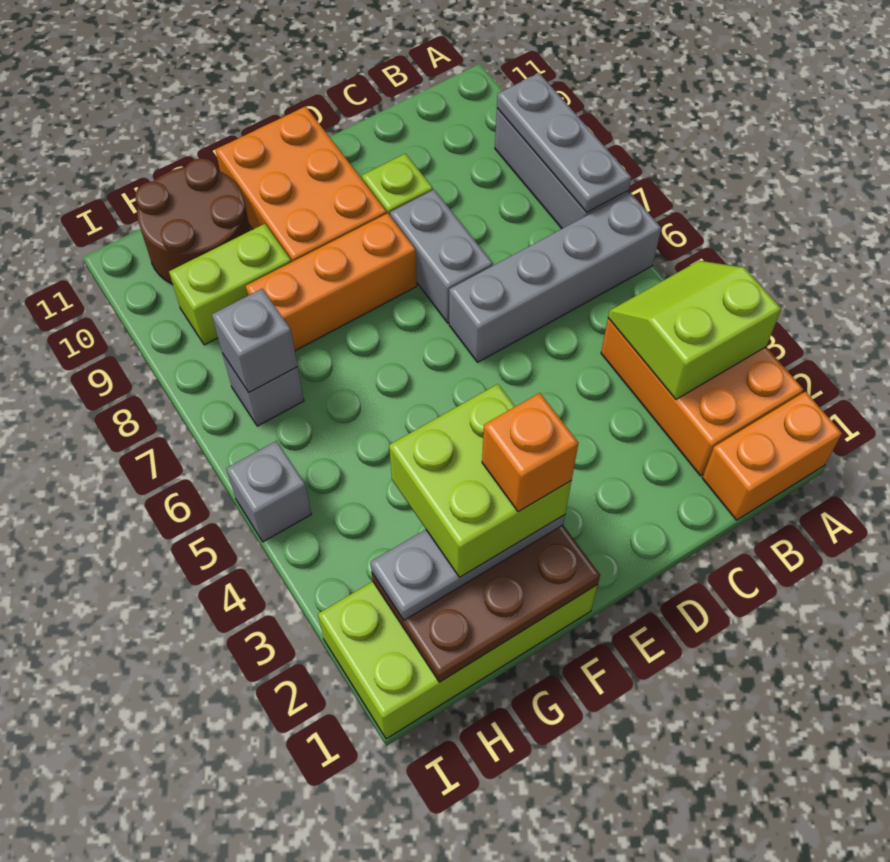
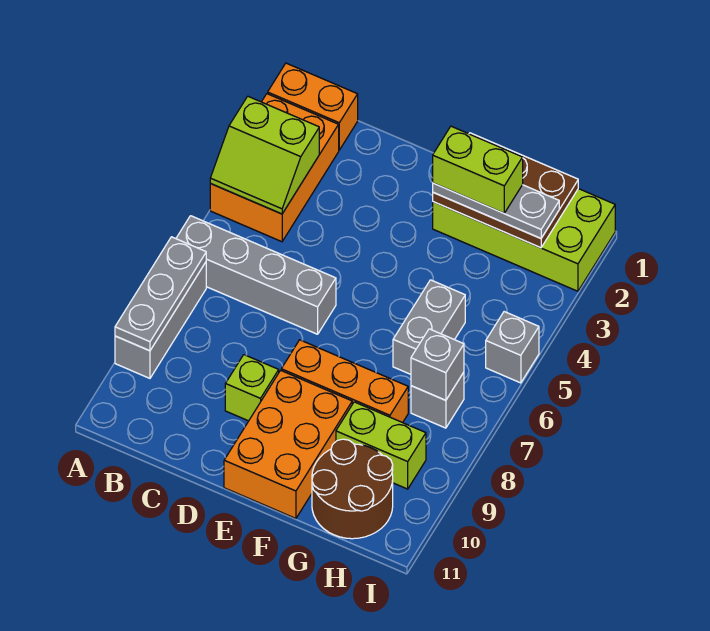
grey brick D7:D8 level 1 -> grey brick G5:G6 level 1
lime brick F2:G3 level 4 -> lime brick F2:G2 level 4
orange brick F2 level 5 -> none

